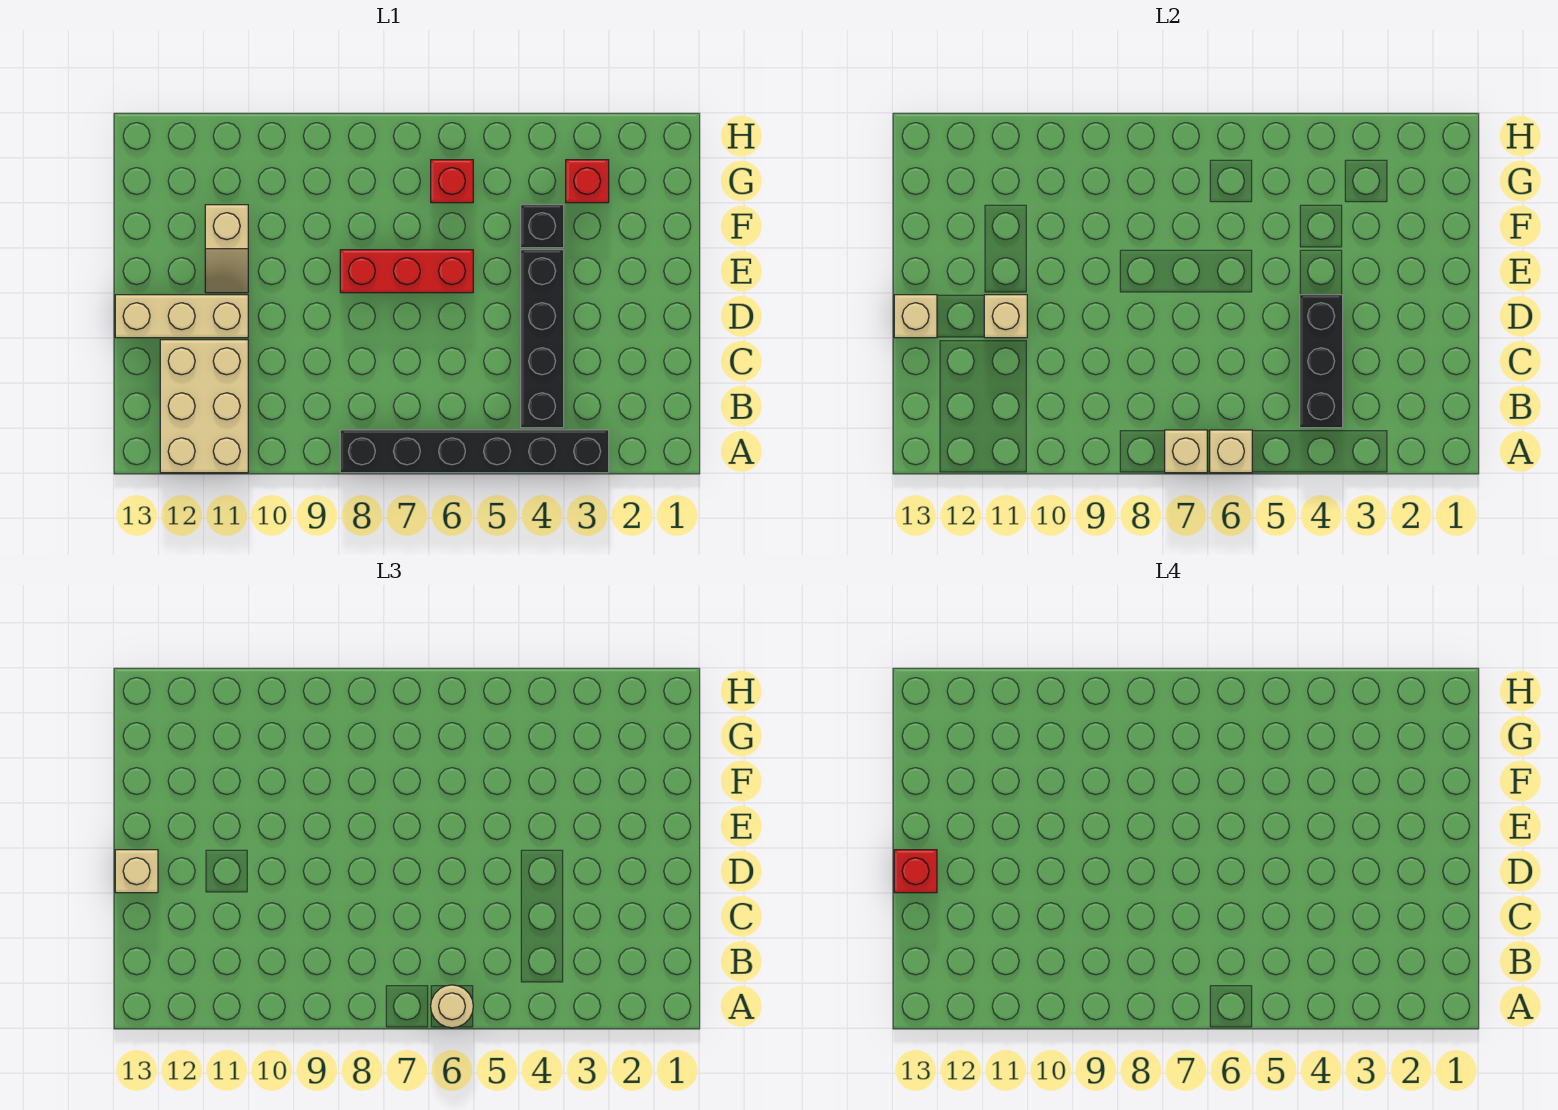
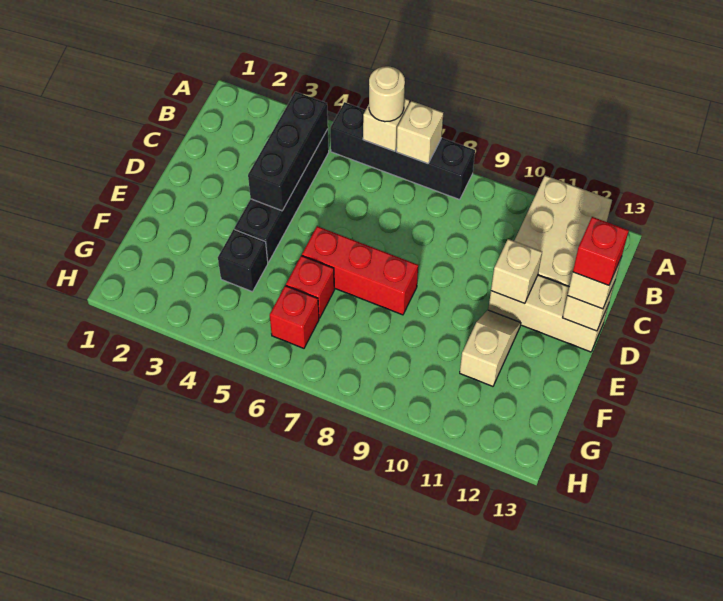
black brick A3:A8 level 1 -> black brick A5:A8 level 1
red brick G3 level 1 -> red brick F6 level 1

